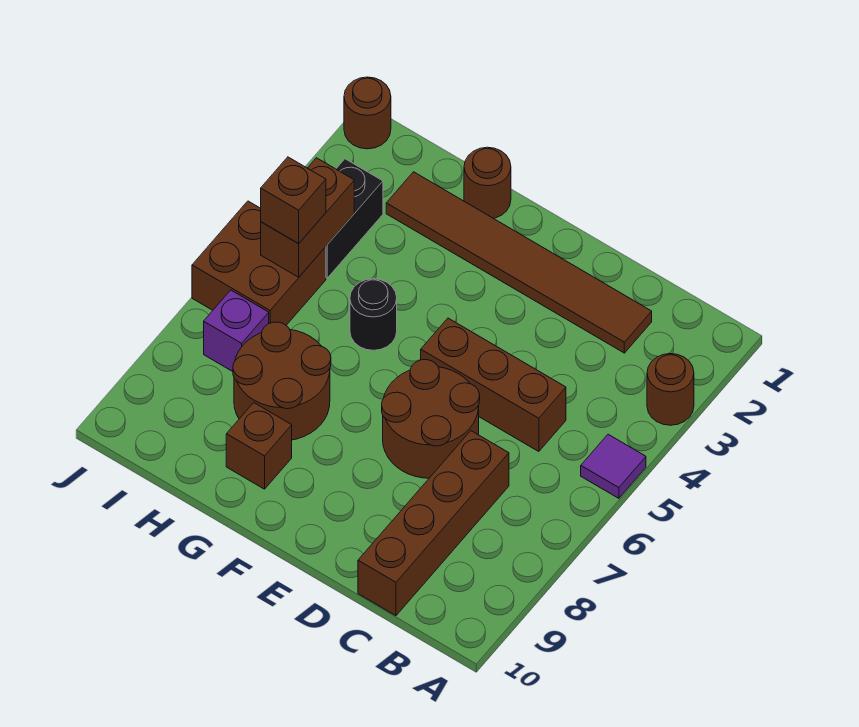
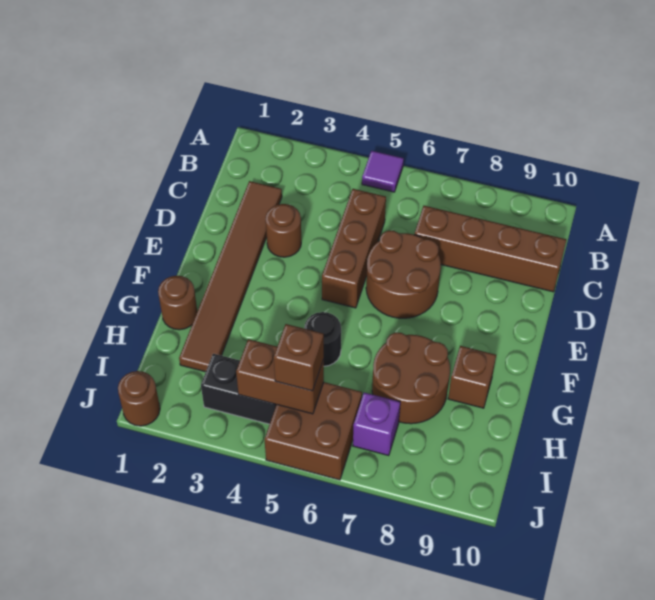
brown round brick A3 level 1 -> brown round brick D3 level 1

